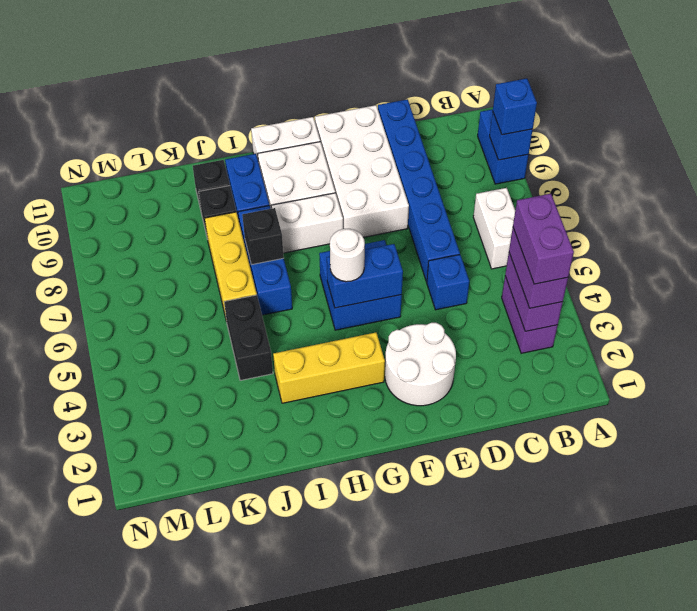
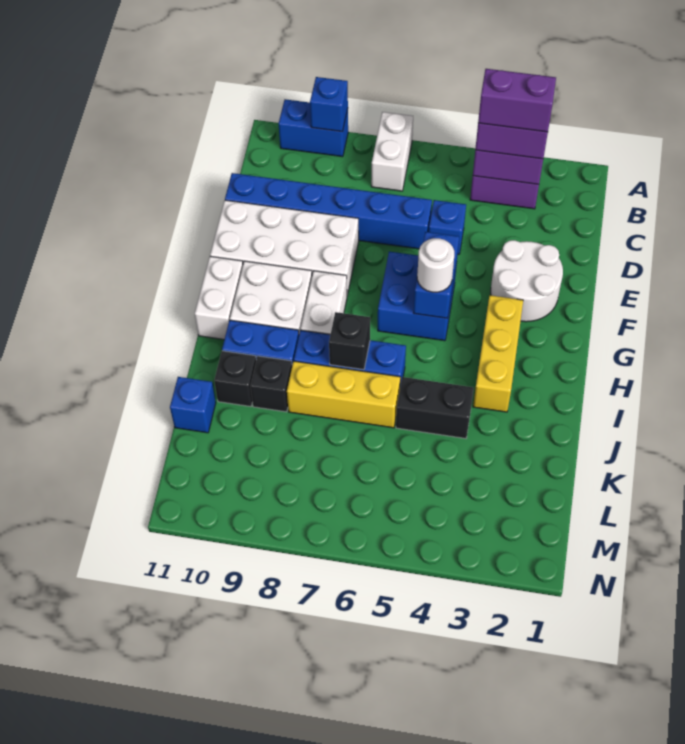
blue brick A9 level 3 -> blue brick K11 level 1
white brick B6:B7 level 1 -> white brick A7:B7 level 1

